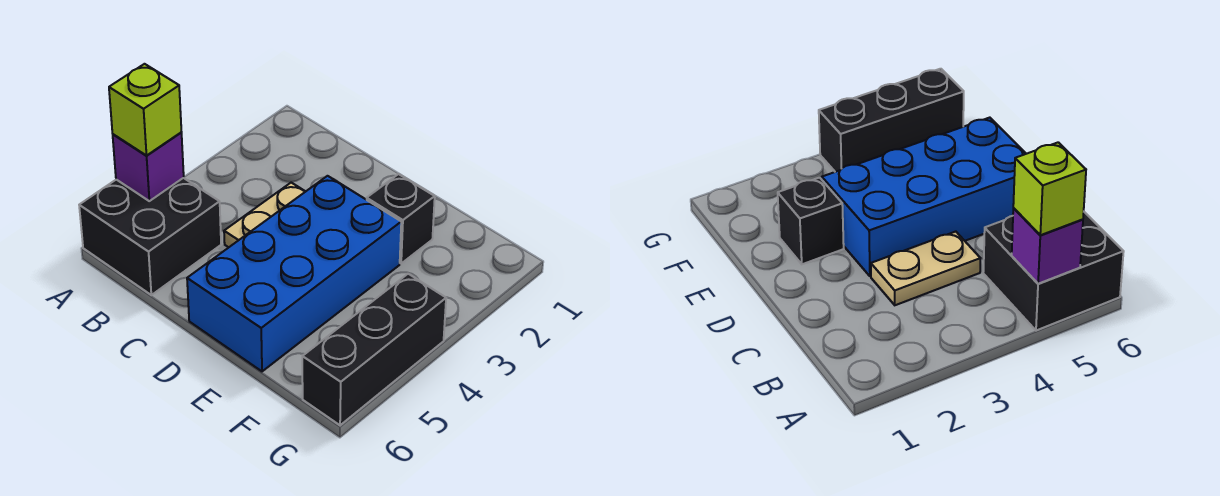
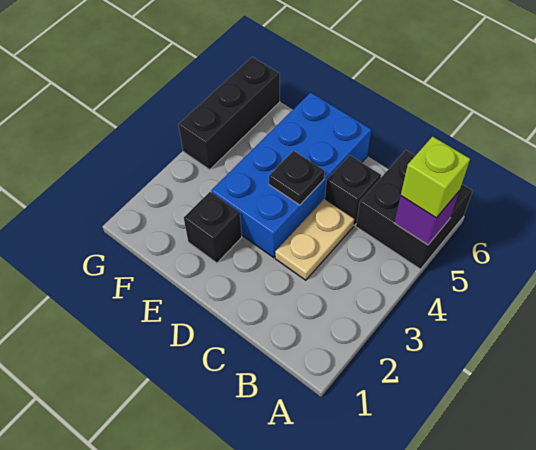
none -> black brick C5 level 1
none -> black plate D4 level 2

